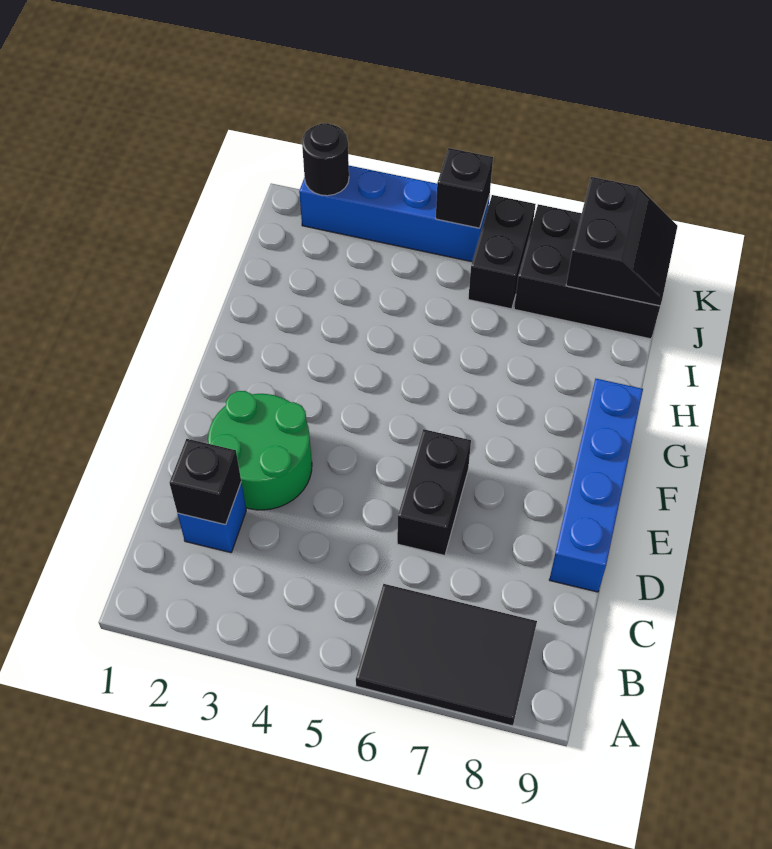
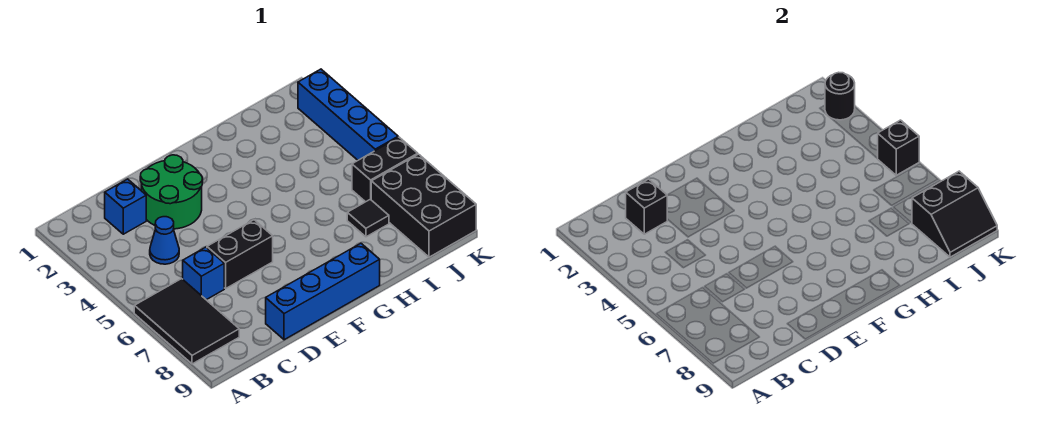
none -> blue cone C4 level 1
none -> blue brick C6 level 1
none -> black tile I7 level 1

